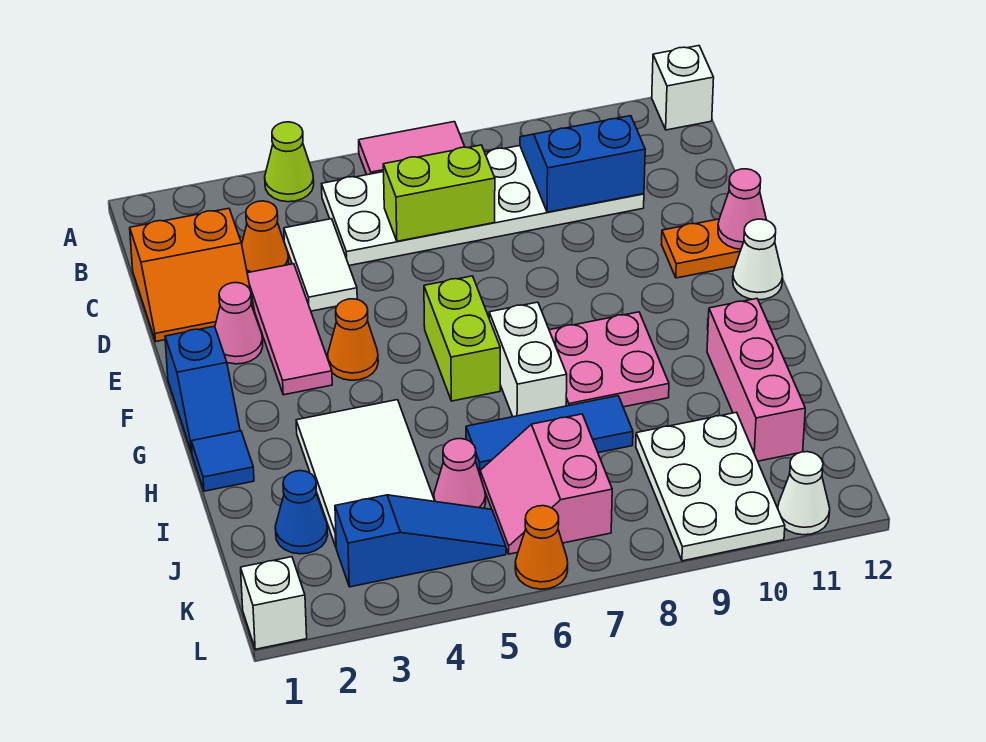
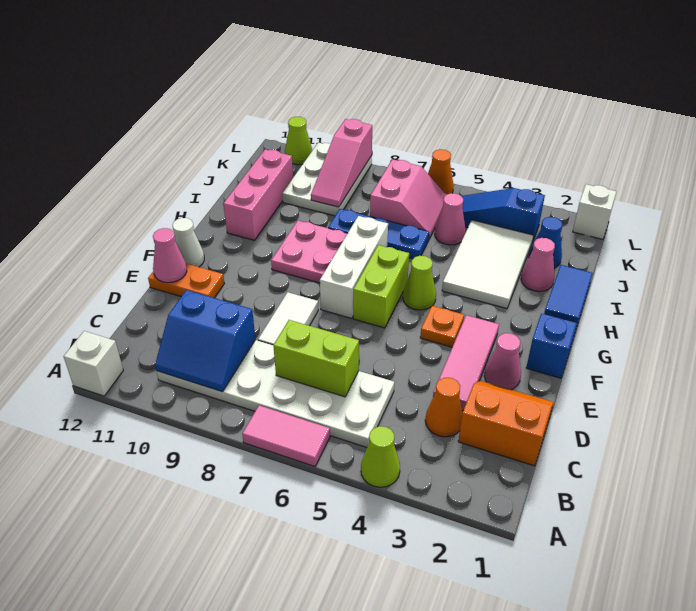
white tile C4:D4 level 1 -> white tile D8:E8 level 1
orange cone F4 level 1 -> orange plate F4 level 1
none -> lime cone G5 level 1
white brick G7:H7 level 1 -> white brick F7:H7 level 1
blue tile H1 level 1 -> blue tile H1:I1 level 1
none -> pink cone I2 level 1
blue tile I6:I8 level 1 -> blue plate I6:I8 level 1
none -> pink slope J9:L9 level 2 top L
white cone L11 level 1 -> lime cone L11 level 1

